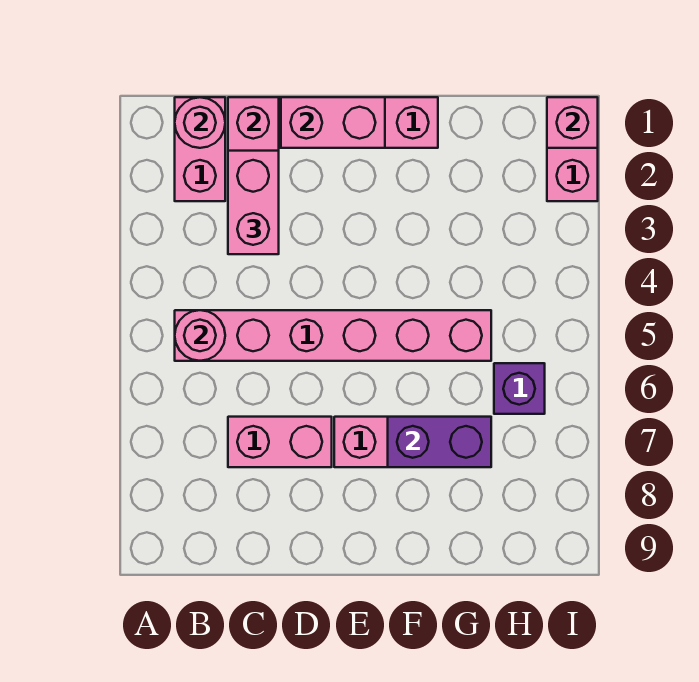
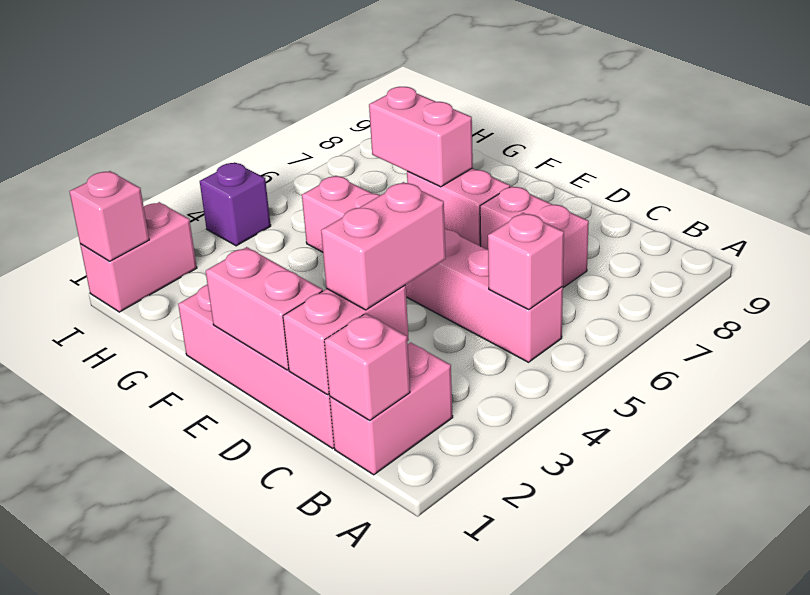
pink round brick B1 level 2 -> pink brick B1 level 2
pink round brick B5 level 2 -> pink brick B5 level 2
purple brick F7:G7 level 2 -> pink brick F7:G7 level 2
purple brick H6 level 1 -> purple brick I4 level 1

